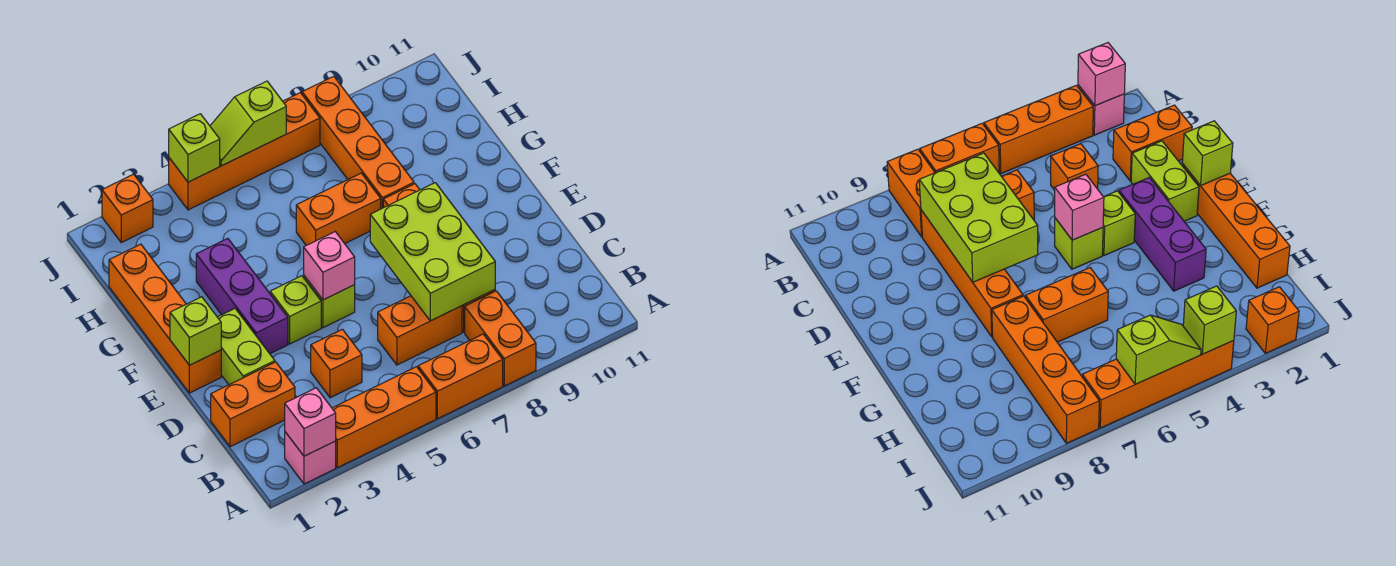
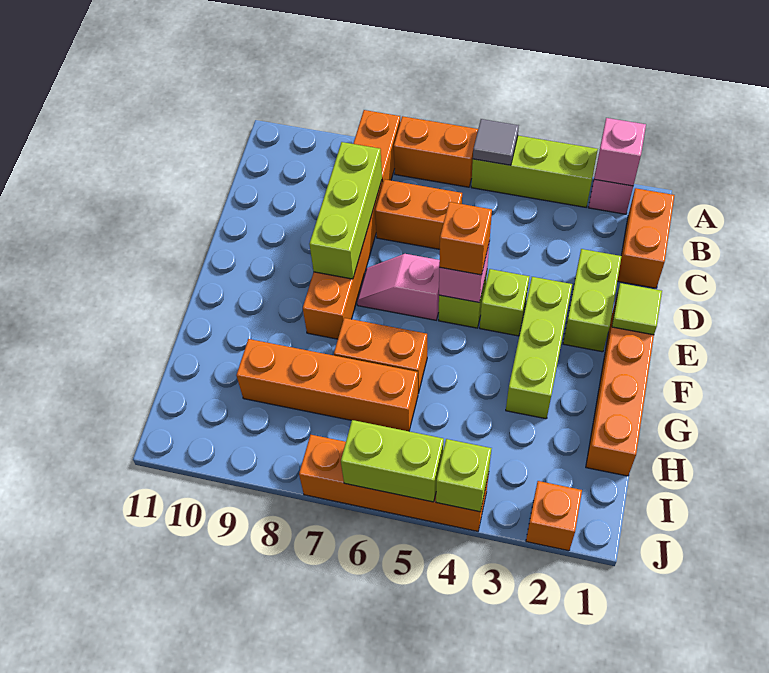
orange brick A3:A5 level 1 -> lime brick A3:A5 level 1
none -> grey tile A5 level 2
orange brick C1:C2 level 1 -> orange brick B1:C1 level 1
orange brick C4 level 1 -> orange brick E5 level 3
lime brick C7:E8 level 2 -> lime brick C8:E8 level 2
lime brick E1 level 2 -> lime tile E1 level 2
purple brick E3:G3 level 1 -> lime brick E3:G3 level 1
none -> pink slope E6:E7 level 1 top 6
orange brick G8:J8 level 1 -> orange brick H6:H9 level 1
lime slope J5:J6 level 2 top 6 -> lime brick J5:J6 level 2

